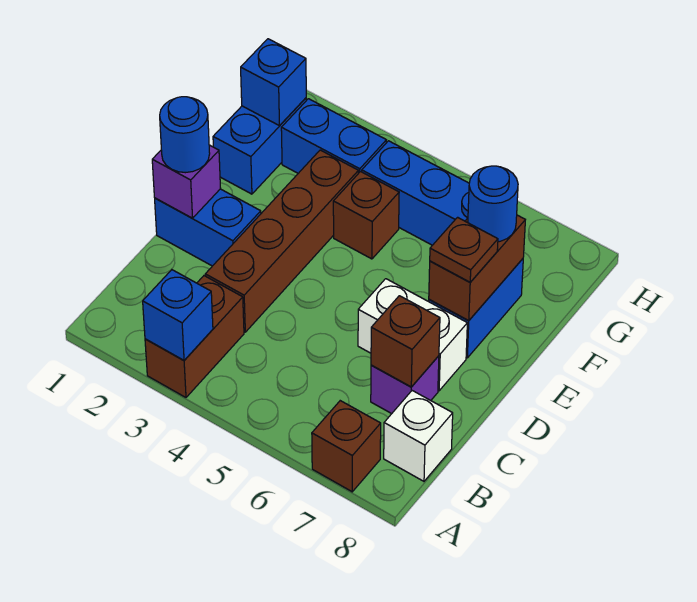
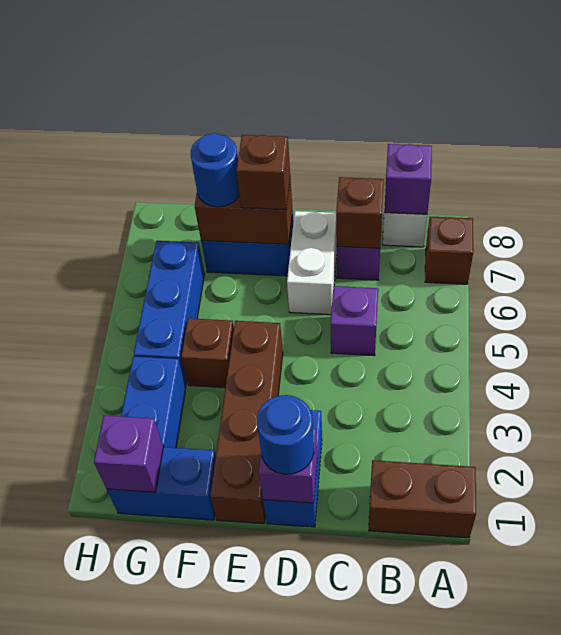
brown brick A3:B3 level 1 -> brown brick A1:B1 level 1
blue brick A3 level 2 -> none
none -> purple brick B8 level 2
brown brick C3:F3 level 1 -> brown brick E1:E4 level 1
none -> purple brick C5 level 1
brown plate E7 level 3 -> brown brick E7 level 3
blue brick G1 level 2 -> purple brick G1 level 2

